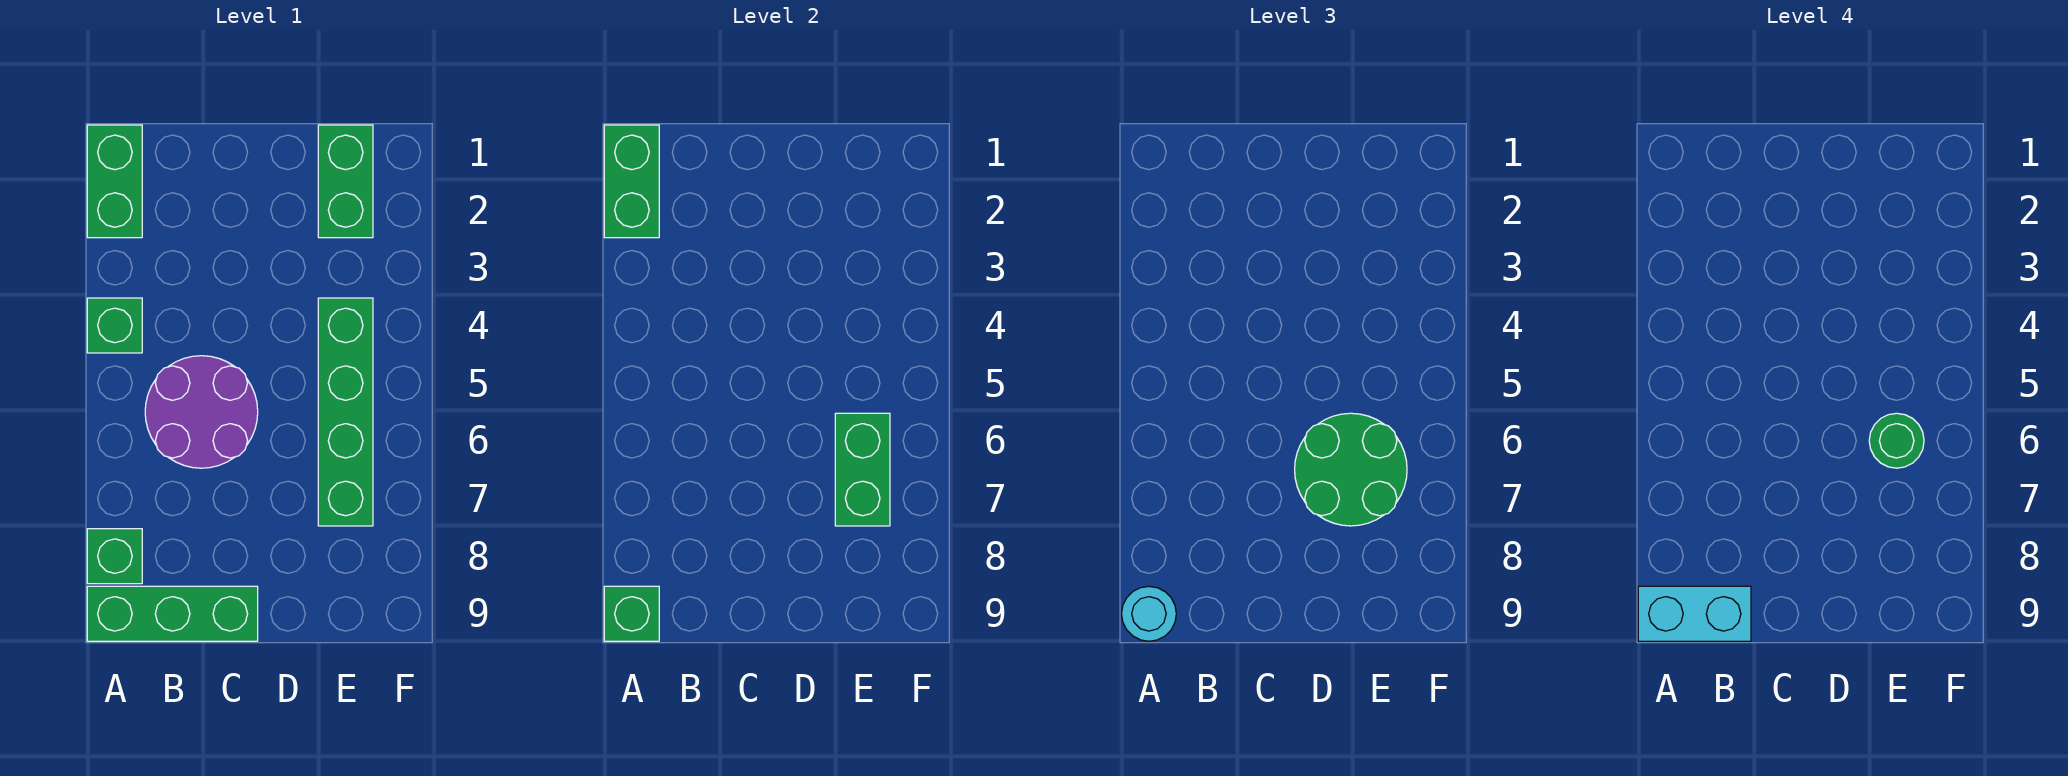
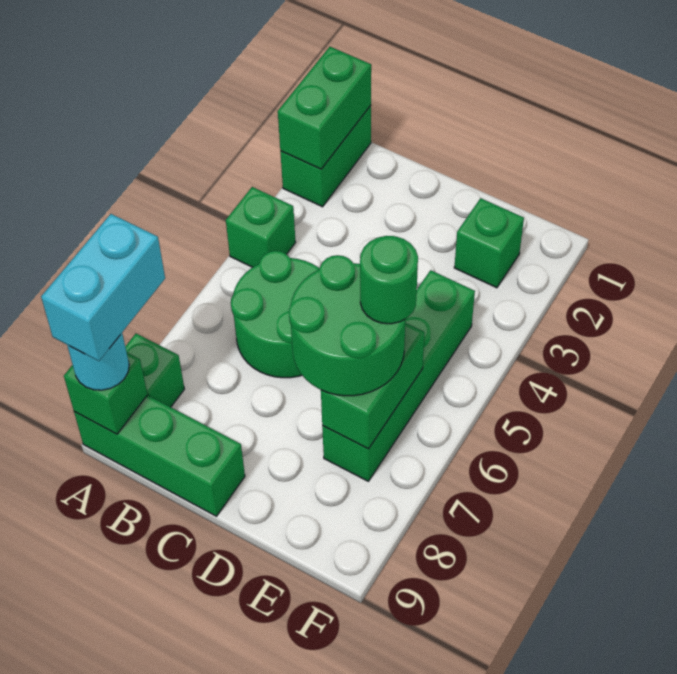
cyan brick A9:B9 level 4 -> cyan brick A8:A9 level 4
purple round brick B5:C6 level 1 -> green round brick B5:C6 level 1
green brick E1:E2 level 1 -> green brick E2 level 1

